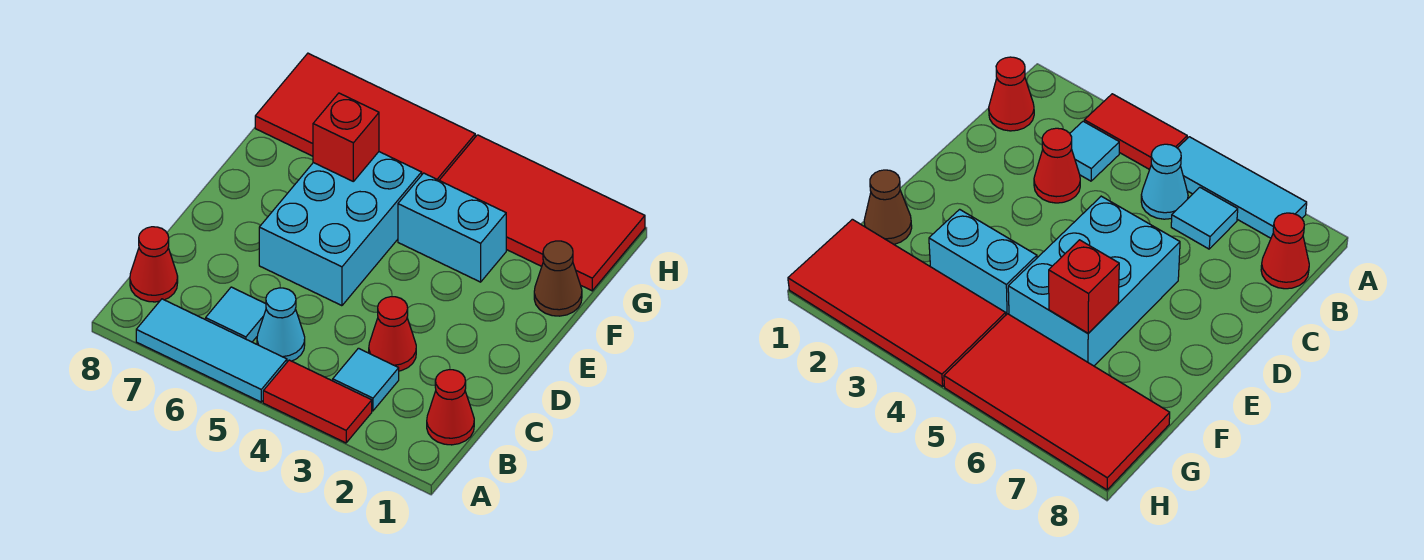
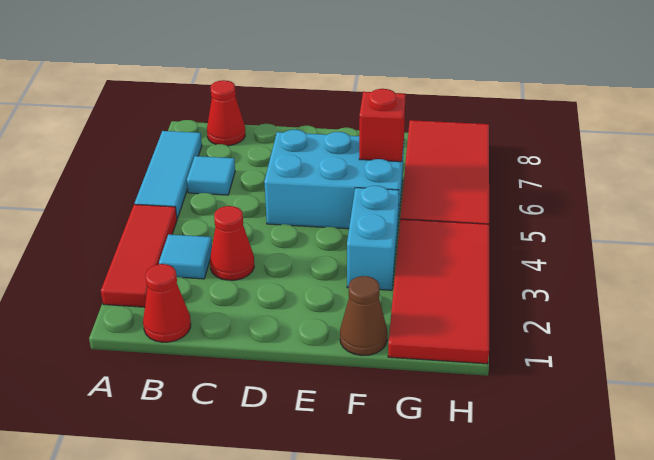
red tile A3:A4 level 1 -> red tile A2:A4 level 1
cyan cone B5 level 1 -> none

